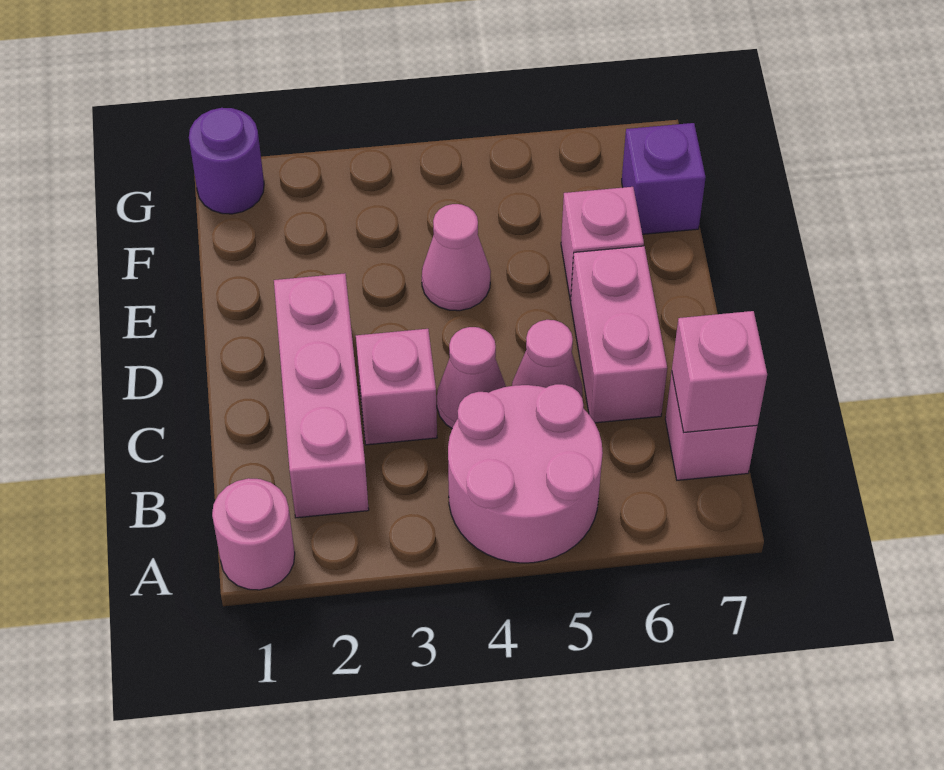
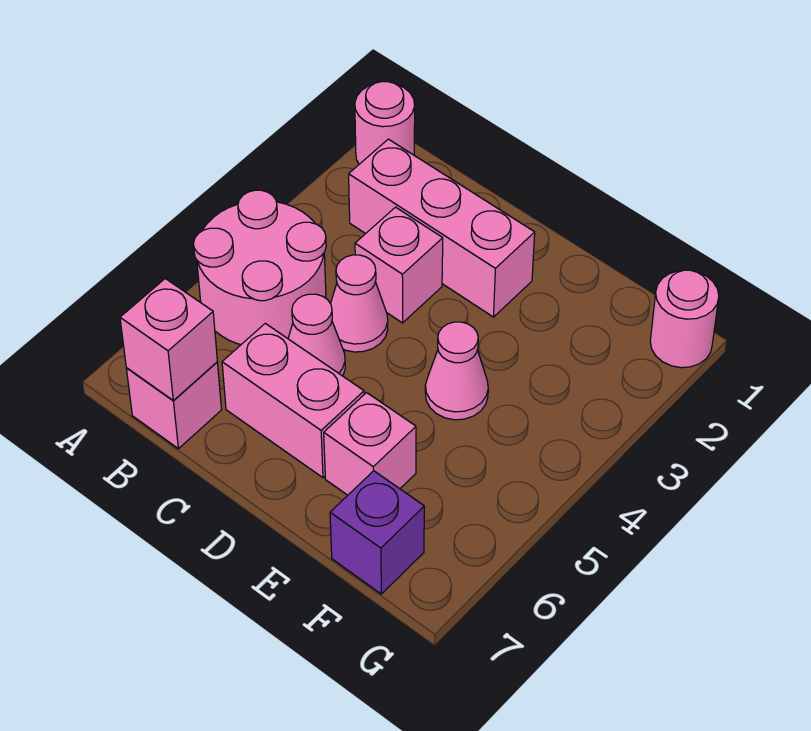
purple round brick G1 level 1 -> pink round brick G1 level 1

